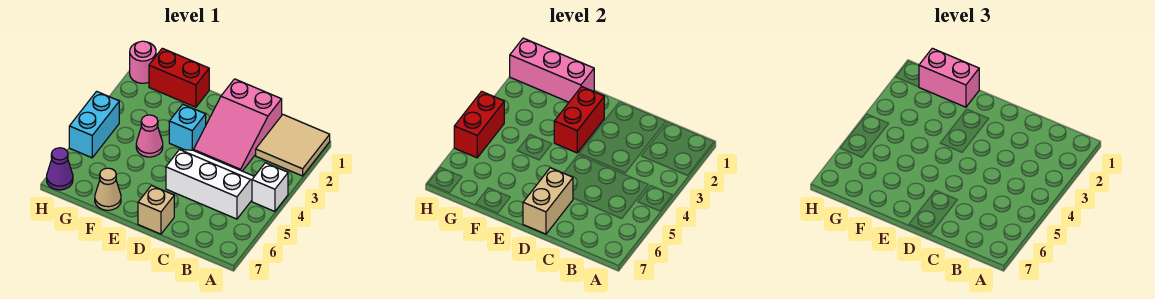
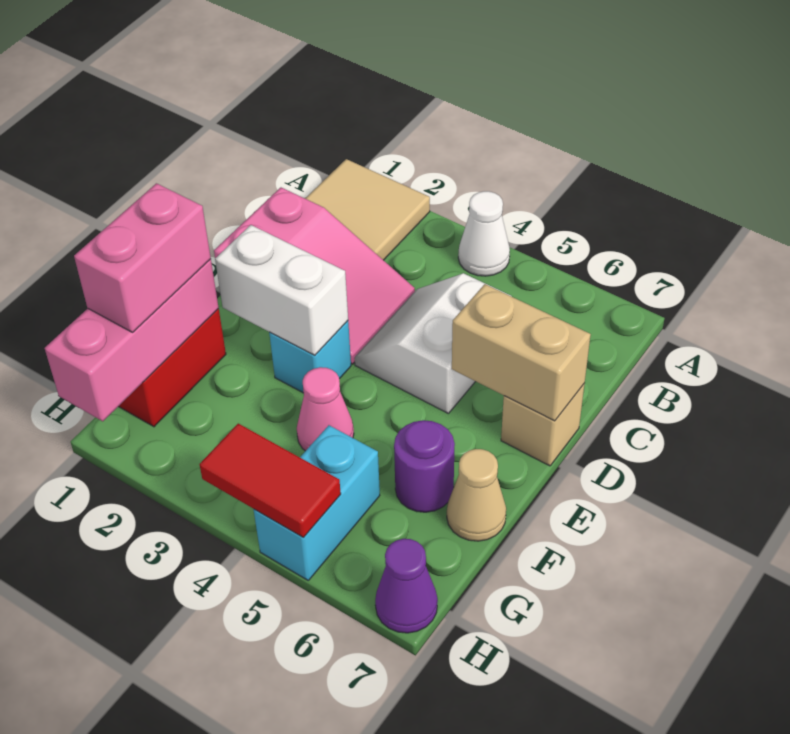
white brick A4 level 1 -> white cone A4 level 1
white slope B4:D5 level 1 top 5 -> white slope C4:D5 level 1 top 5
red brick E2:E3 level 2 -> white brick E2:E3 level 2
none -> purple round brick F6 level 1
pink round brick H1 level 1 -> none
cyan brick H4:H5 level 1 -> cyan brick G5:H5 level 1
red brick H4:H5 level 2 -> red tile H4:H5 level 2

